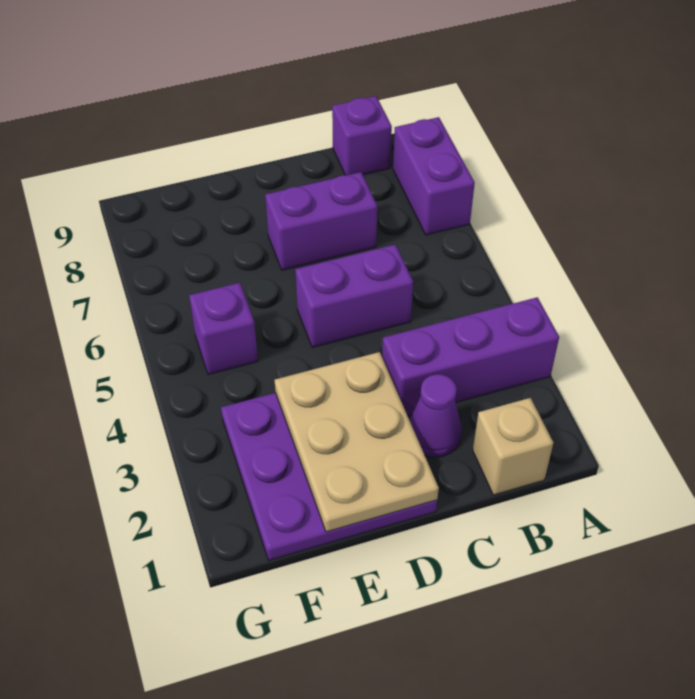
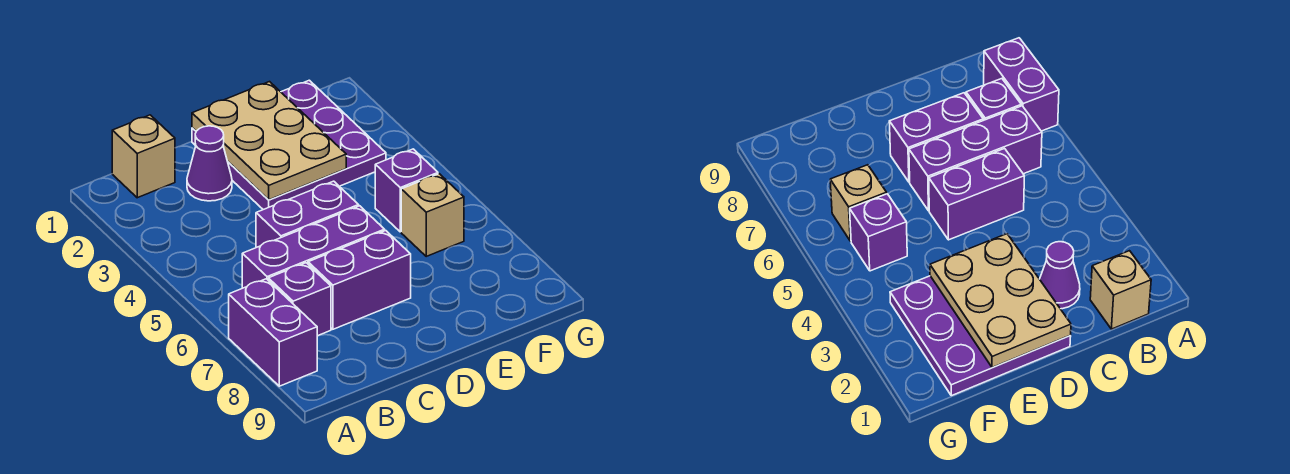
purple brick A3:C3 level 1 -> purple brick B6:D6 level 1
purple brick B9 level 1 -> purple brick B7 level 1
none -> tan brick F6 level 1

